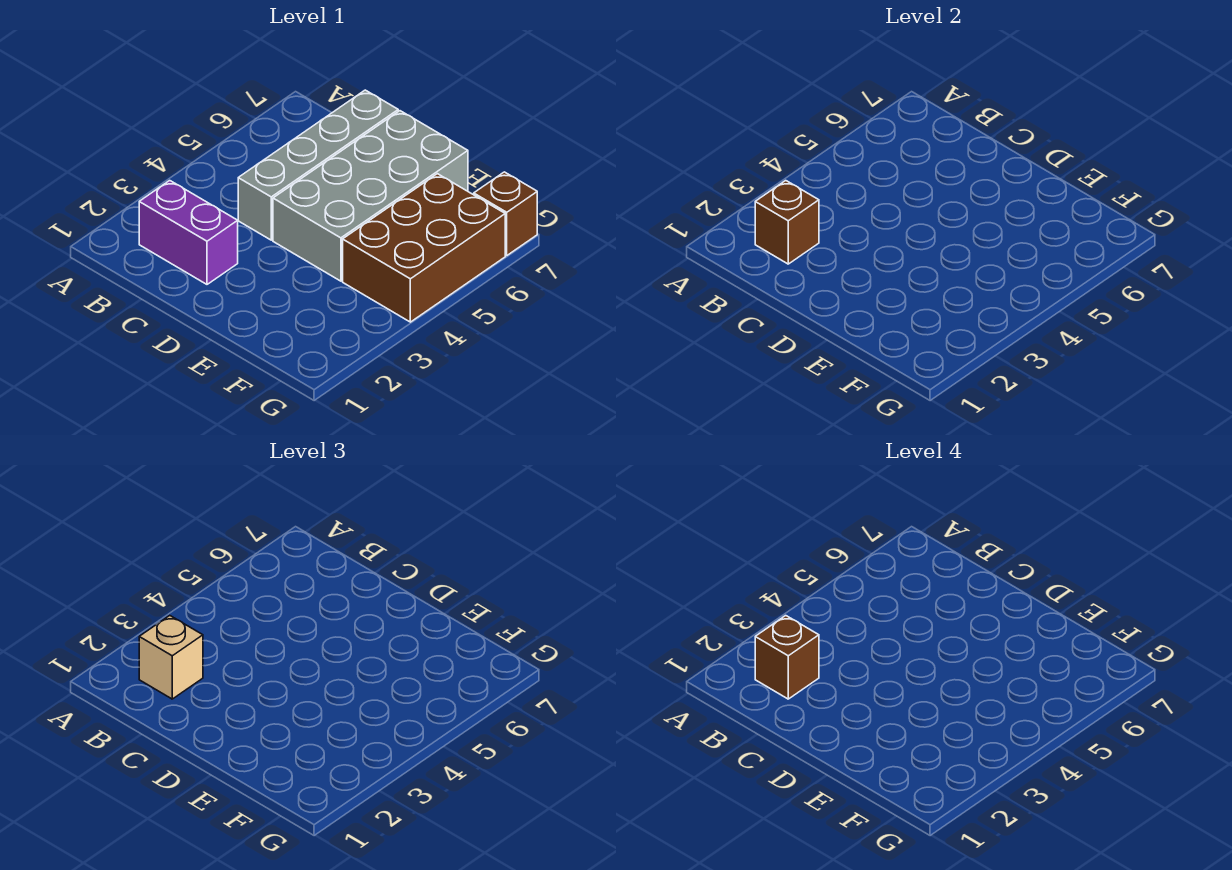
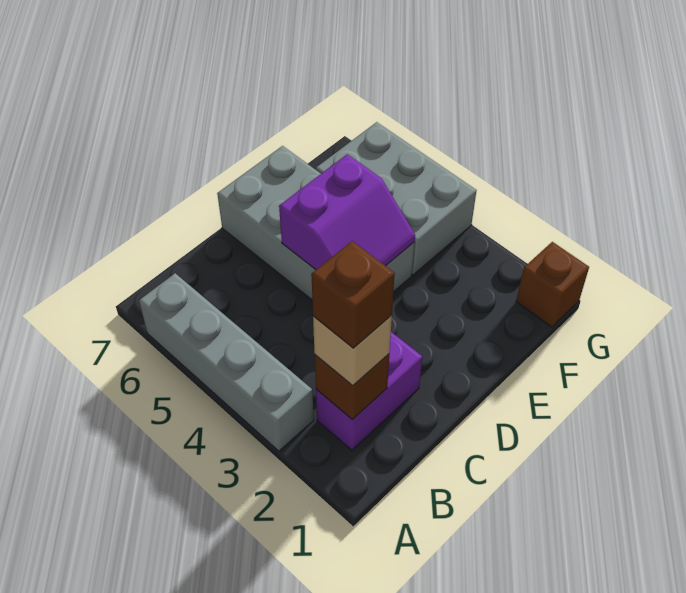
grey brick C4:C7 level 1 -> grey brick A3:A6 level 1
none -> purple slope D4:E5 level 2 top 5
brown brick F4:G6 level 1 -> grey brick F4:G6 level 1
brown brick G7 level 1 -> brown brick G1 level 1

